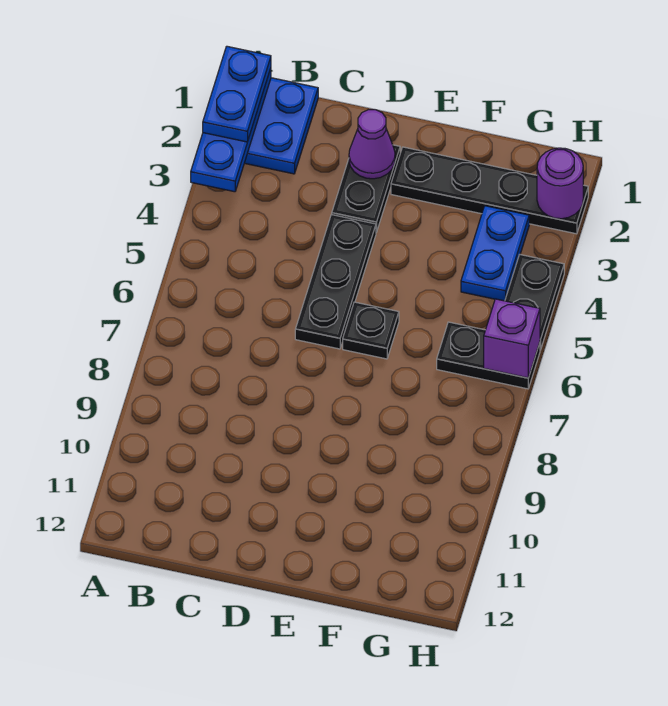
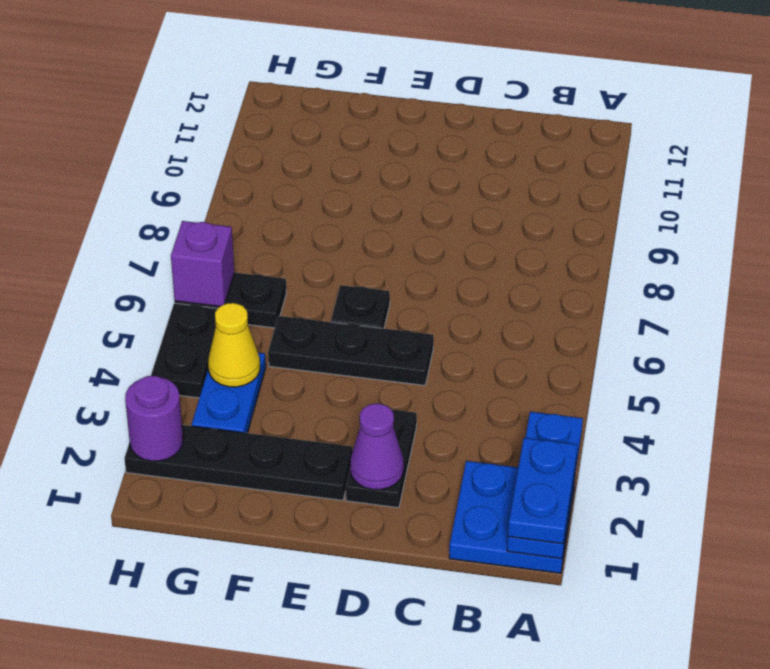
black plate D4:D6 level 1 -> black plate D5:F5 level 1
none -> yellow cone G4 level 2

